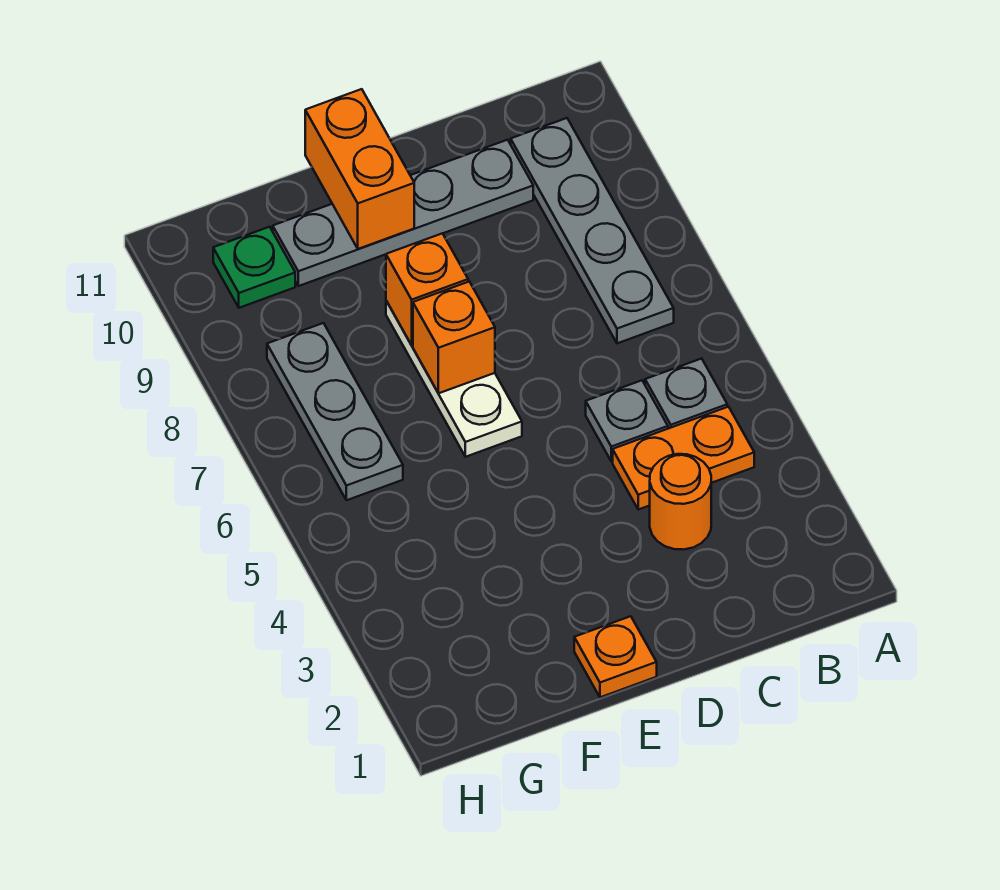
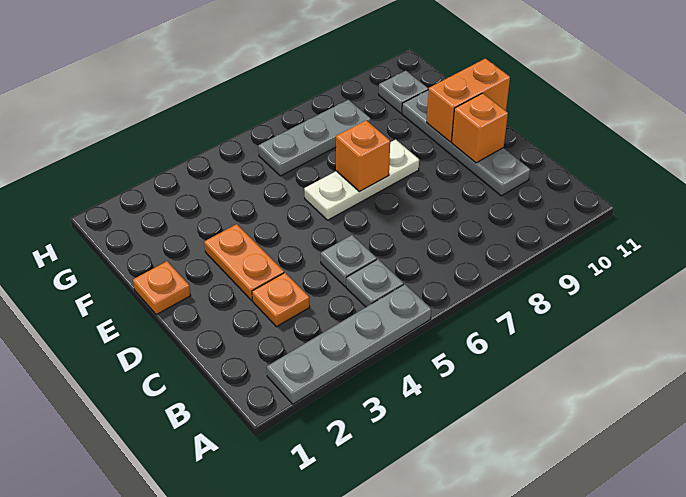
orange plate B4:C4 level 1 -> orange plate D3:E3 level 1
grey plate B7:B10 level 1 -> grey plate A2:A5 level 1
orange round brick C3 level 1 -> orange plate C3 level 1
orange brick E8 level 2 -> orange brick D10 level 2
green plate G10 level 1 -> grey plate G10 level 1

